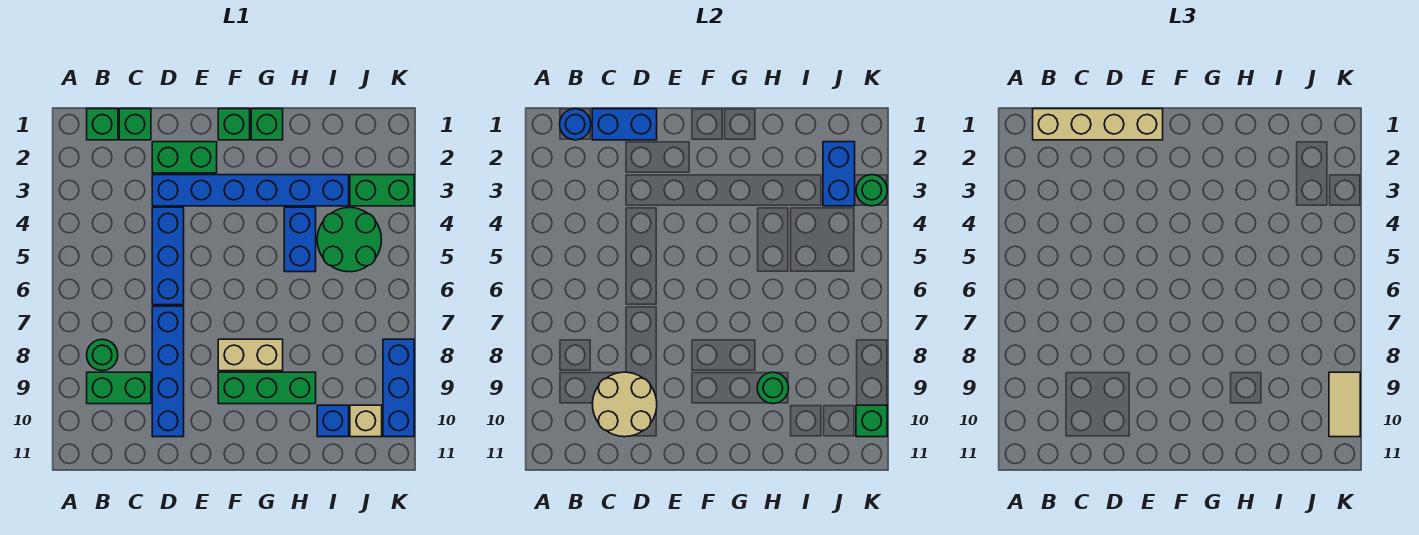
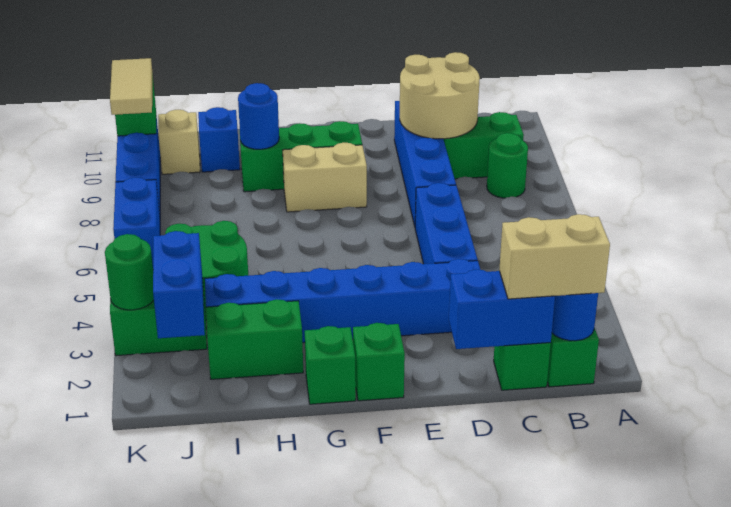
tan brick B1:E1 level 3 -> tan brick B1:C1 level 3
green brick D2:E2 level 1 -> green brick H2:I2 level 1
blue brick H4:H5 level 1 -> blue brick K6:K7 level 1
green round brick H9 level 2 -> blue round brick H9 level 2

